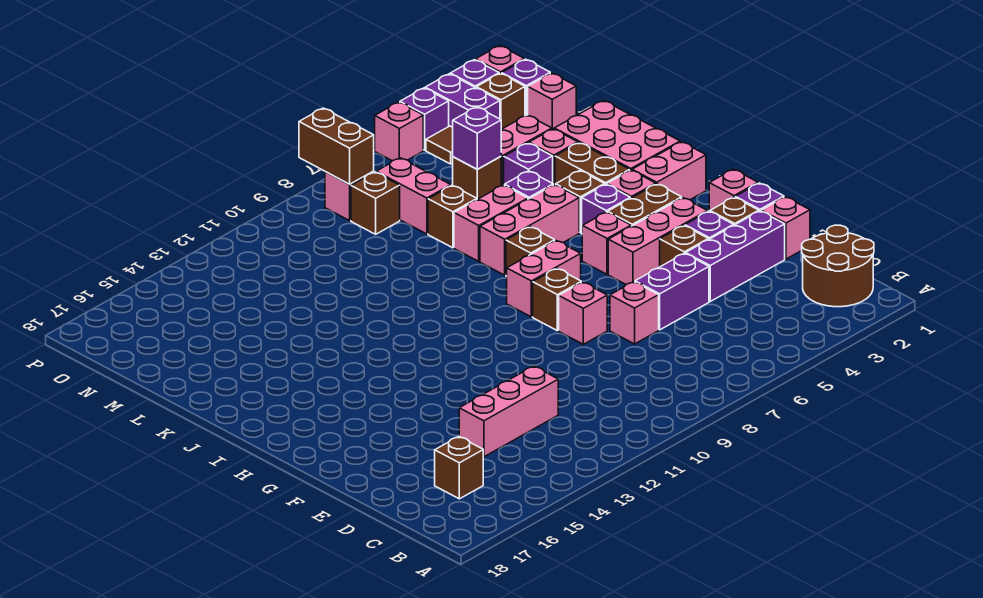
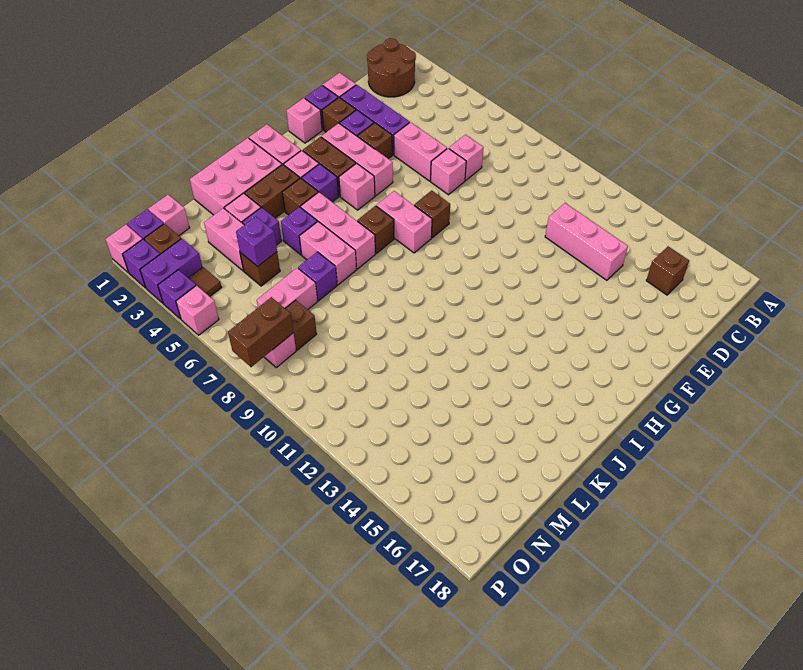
purple brick E5:E6 level 1 -> pink brick E5:E6 level 1
pink brick F8 level 1 -> pink brick D7 level 1
brown brick L7 level 1 -> purple brick L7 level 1

